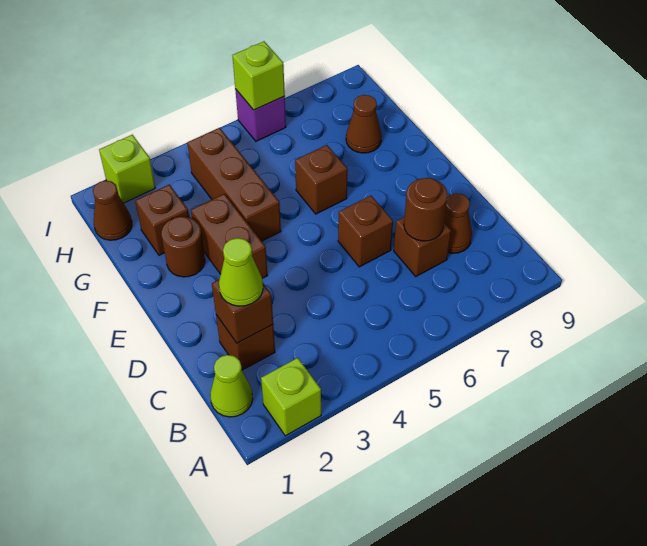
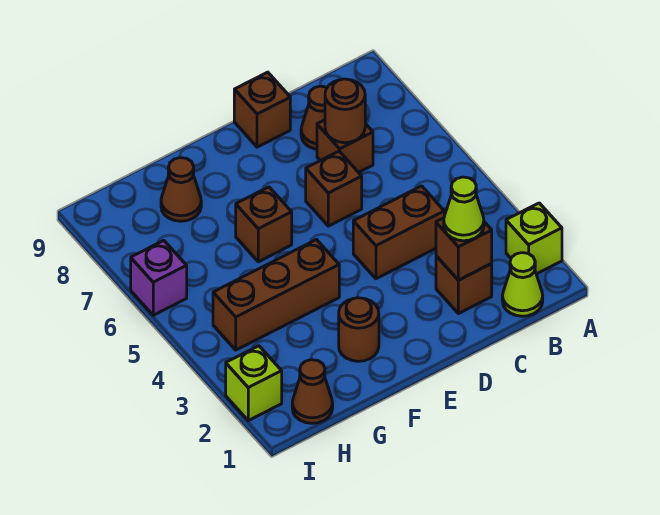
brown brick E3:F3 level 1 -> brown brick C4:D4 level 1
brown brick G2 level 1 -> brown brick D9 level 1
lime brick I6 level 2 -> none

